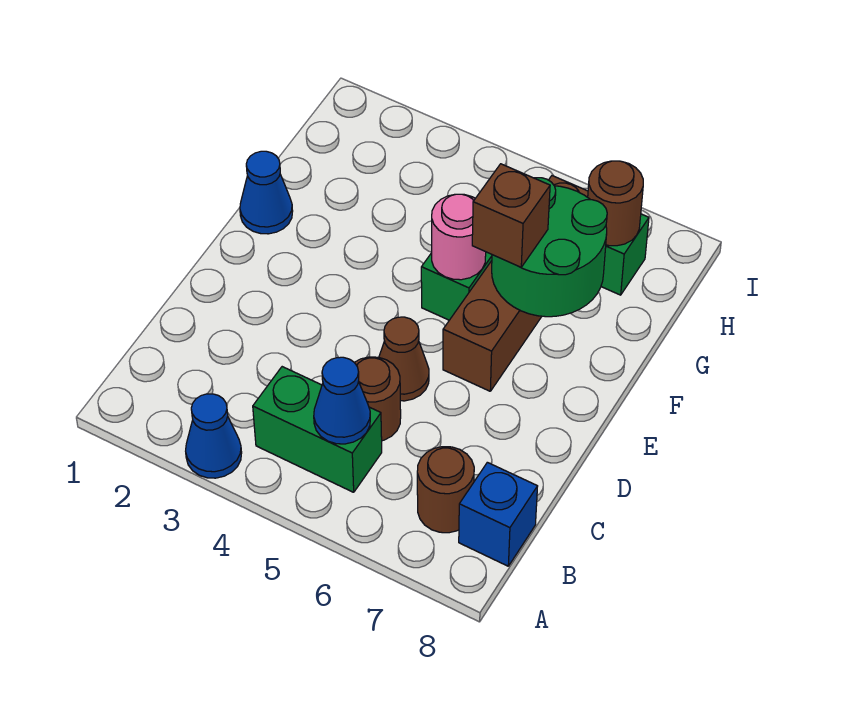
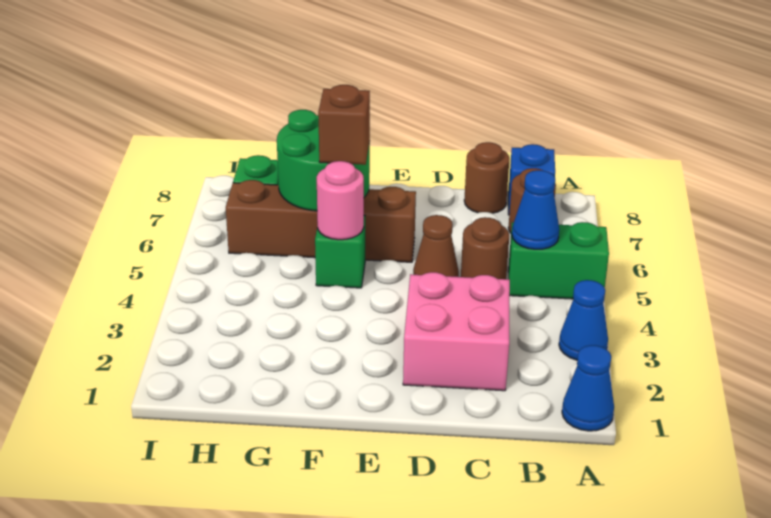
green brick B4:B5 level 1 -> green brick A5:B5 level 1
none -> pink brick C2:D3 level 1
blue cone F1 level 1 -> blue cone A1 level 1
brown round brick H7 level 2 -> brown round brick C8 level 1

